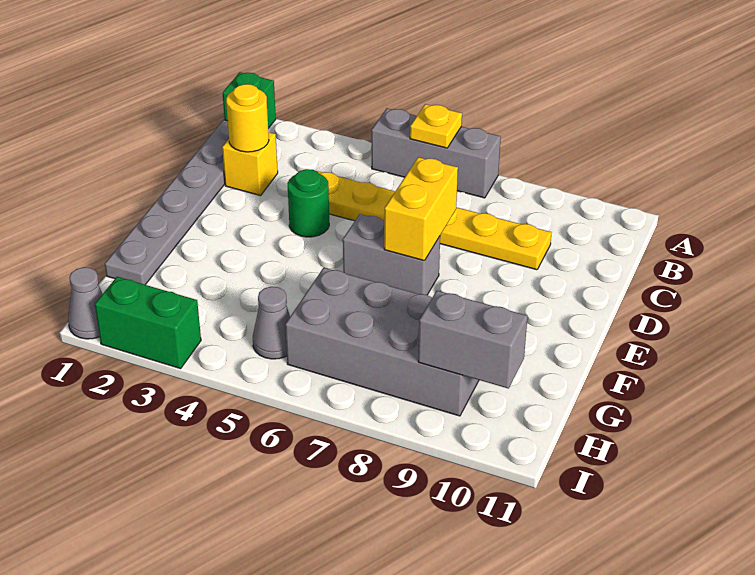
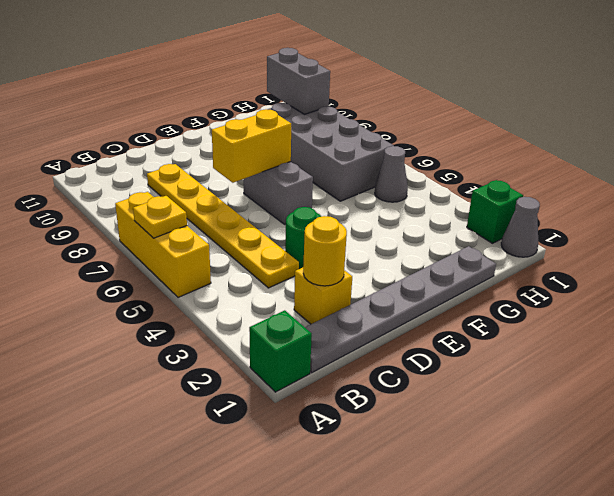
grey brick A5:A7 level 1 -> yellow brick A5:A7 level 1
green brick I2:I3 level 1 -> green brick I2 level 1

